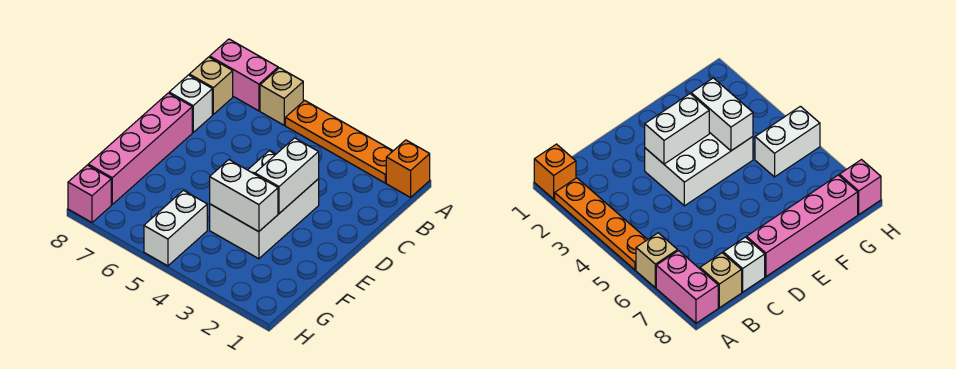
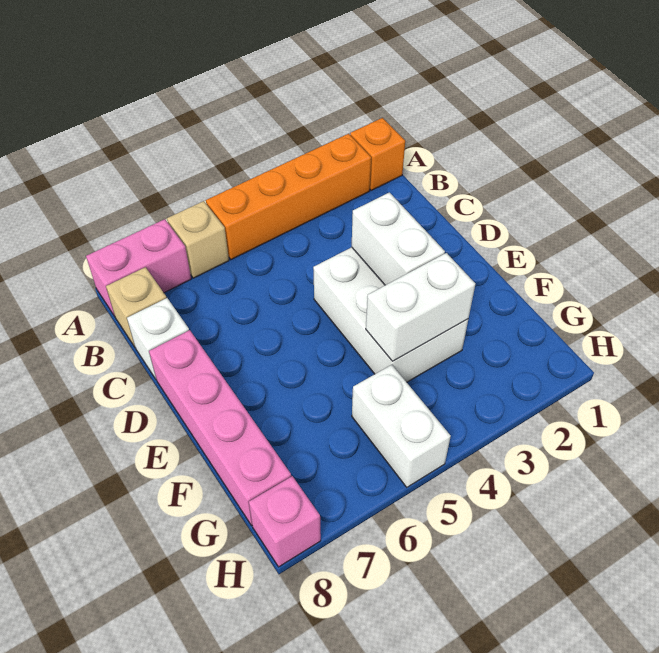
orange plate A2:A5 level 1 -> orange brick A2:A5 level 1

